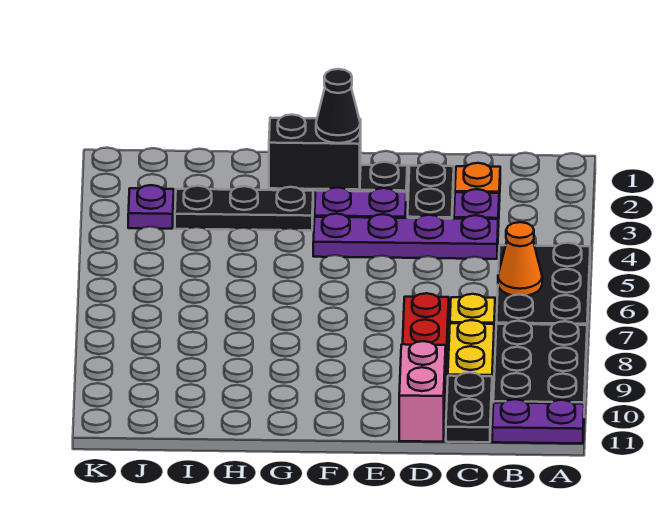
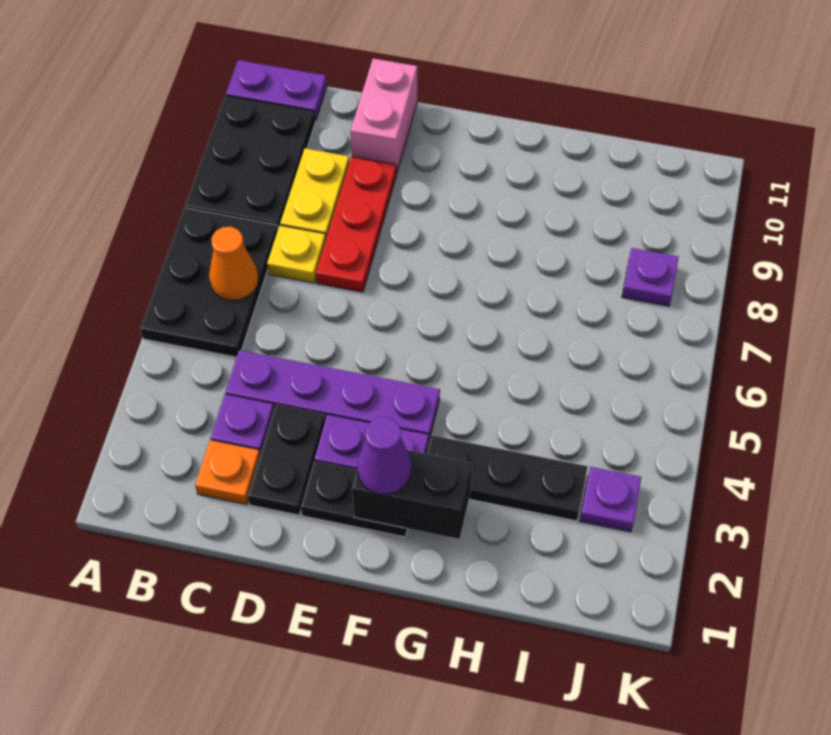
black plate C10:C11 level 1 -> none
black cone F2 level 3 -> purple cone F2 level 3
none -> purple plate J8 level 1

